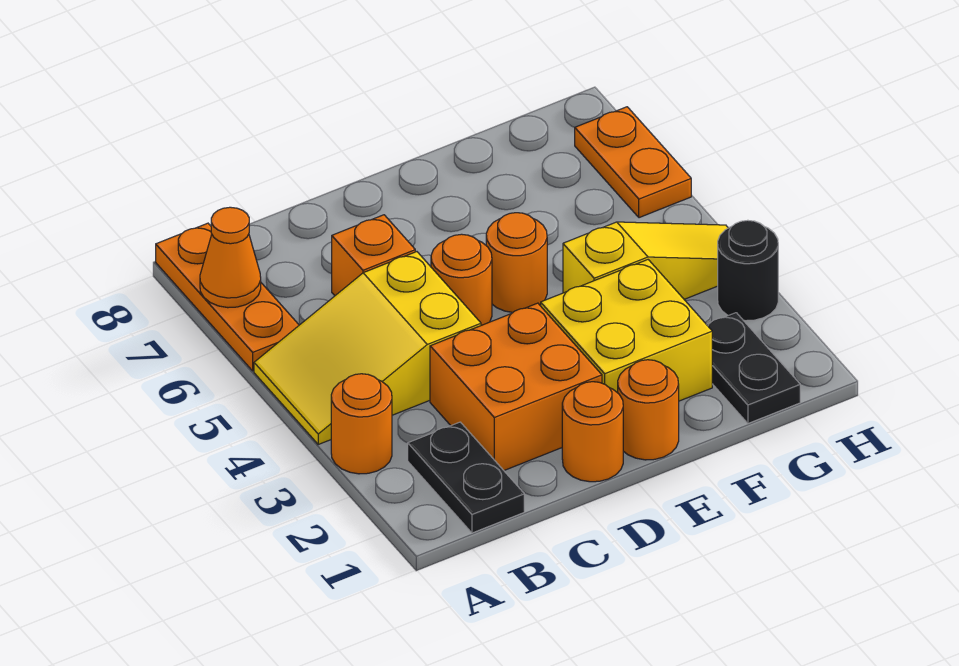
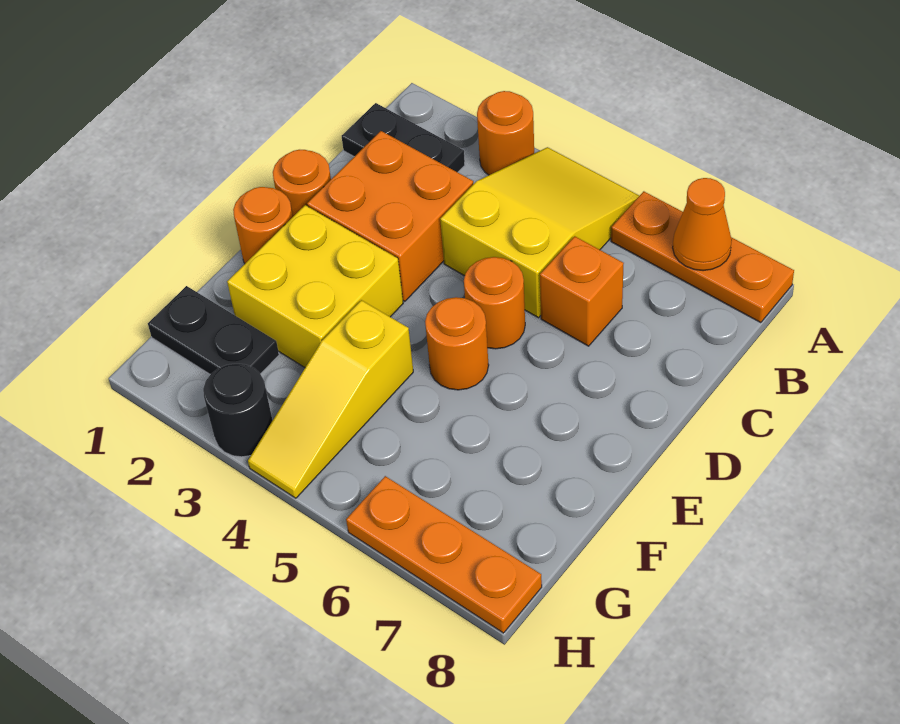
orange plate H6:H7 level 1 -> orange plate H6:H8 level 1

